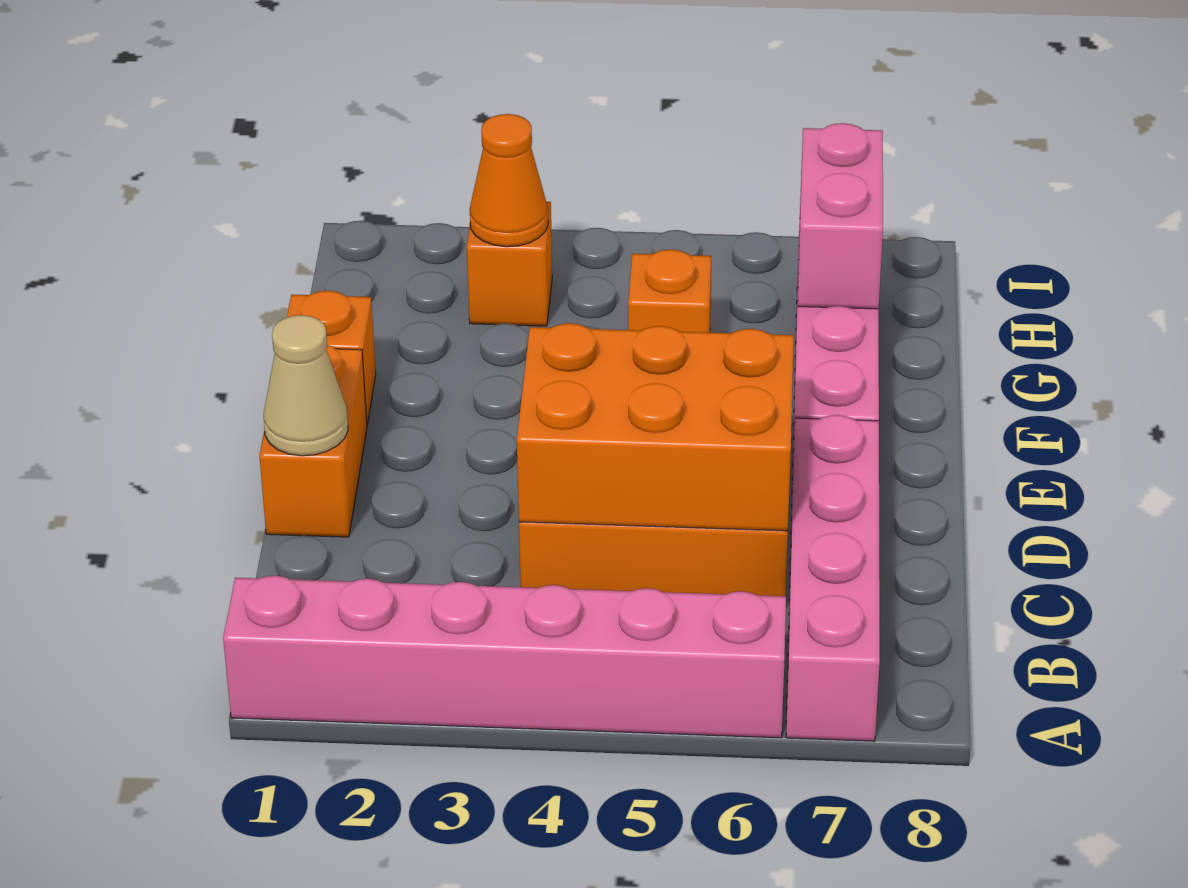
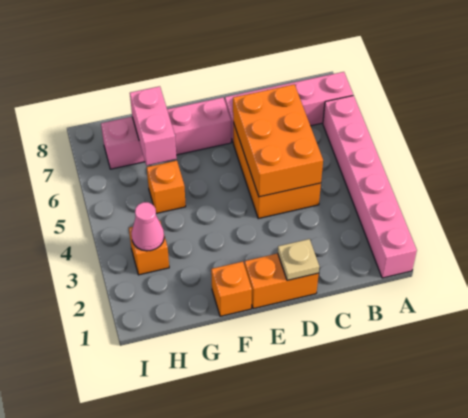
tan cone D1 level 2 -> tan plate D1 level 2
pink brick G7:H7 level 2 -> pink brick G6:G7 level 2
orange cone H3 level 2 -> pink cone H3 level 2

